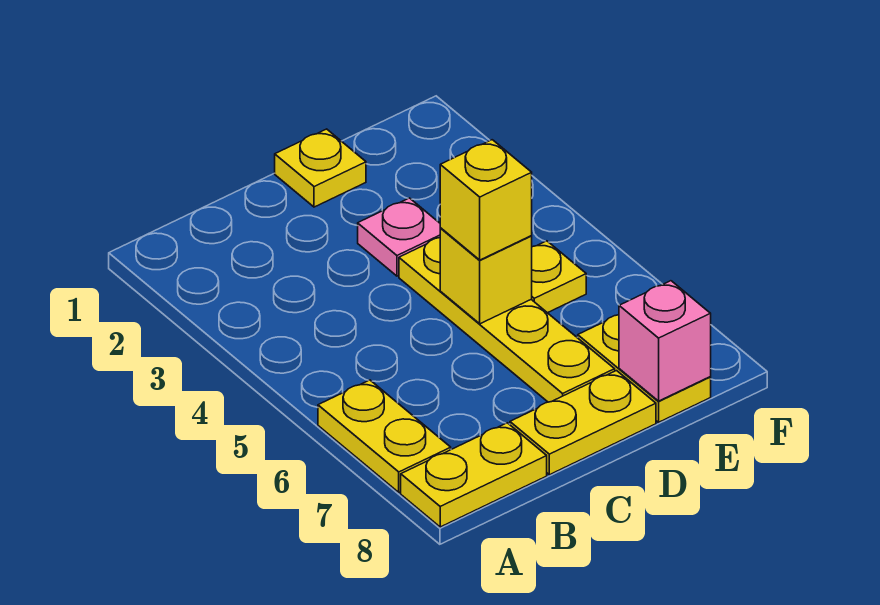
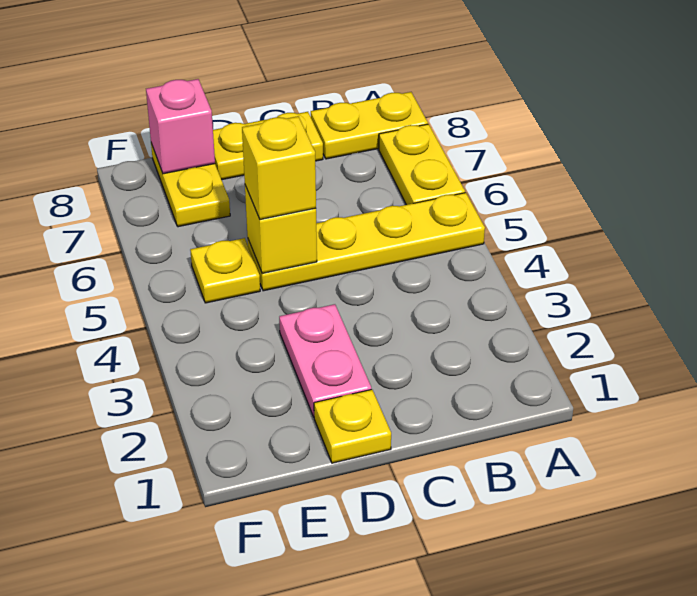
pink plate D3 level 1 -> pink plate D2:D3 level 1
yellow plate D4:D7 level 1 -> yellow plate A5:D5 level 1

